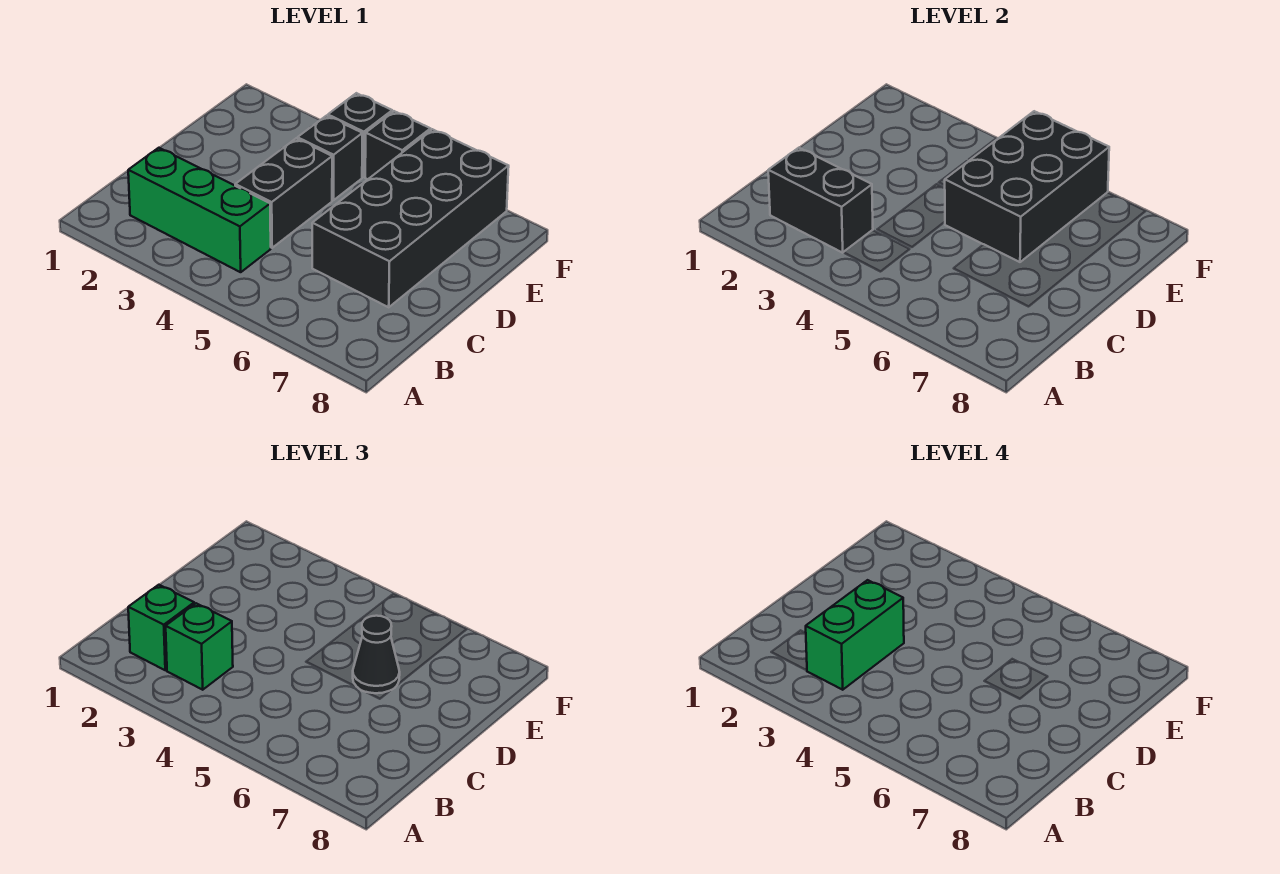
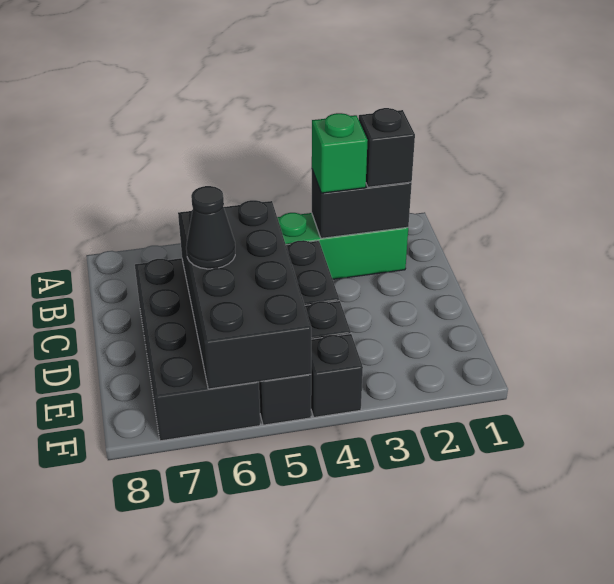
green brick B2 level 3 -> black brick B2 level 3
green brick B3:C3 level 4 -> none
black brick D5:F6 level 2 -> black brick C5:F6 level 2

